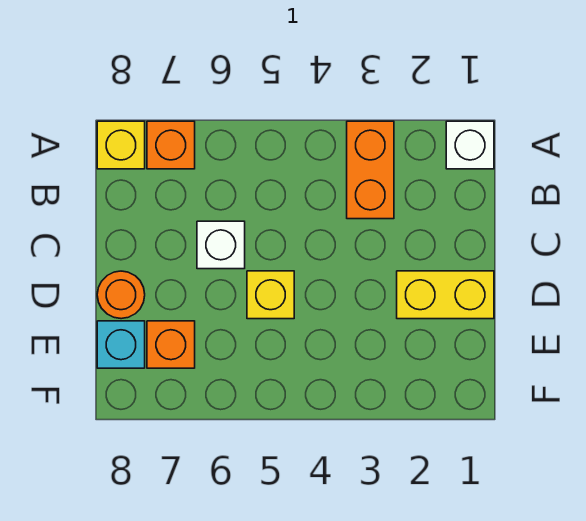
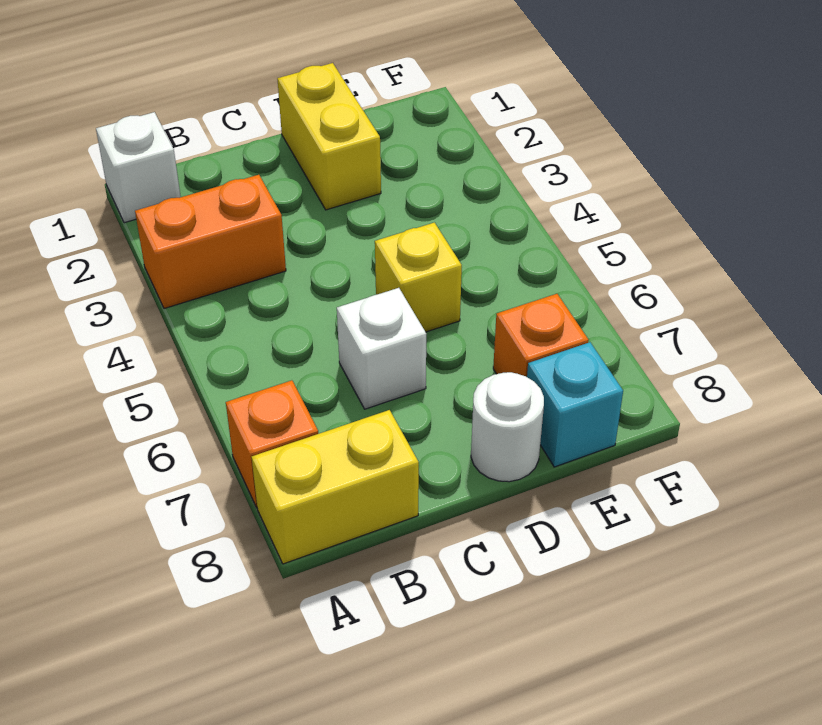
yellow brick A8 level 1 -> yellow brick A8:B8 level 1
orange round brick D8 level 1 -> white round brick D8 level 1

